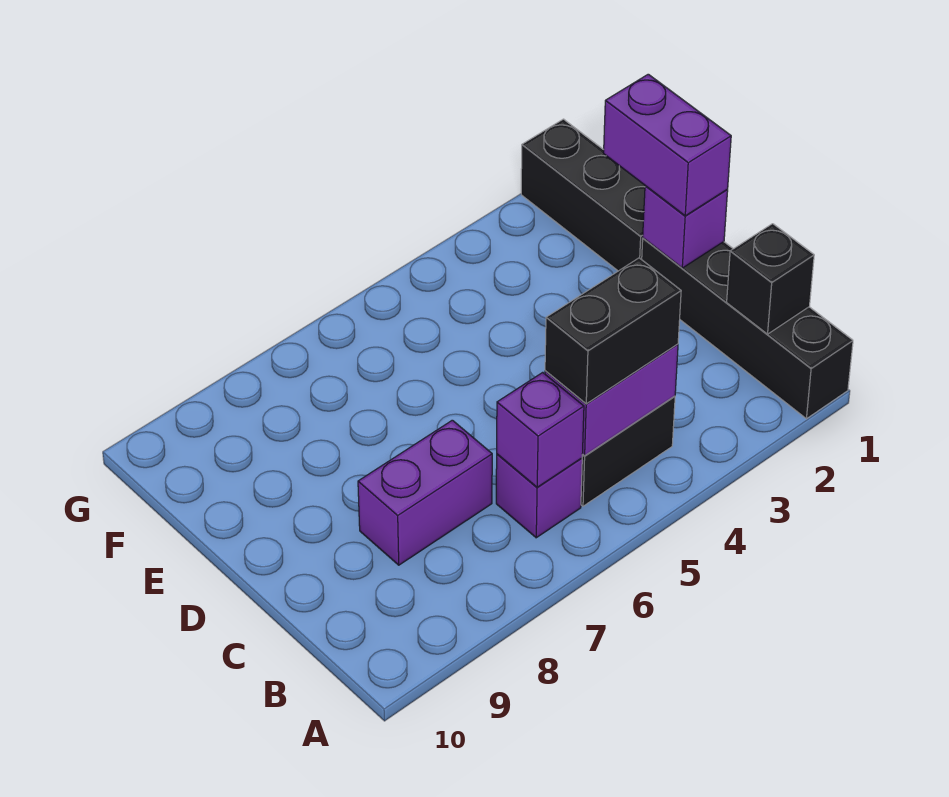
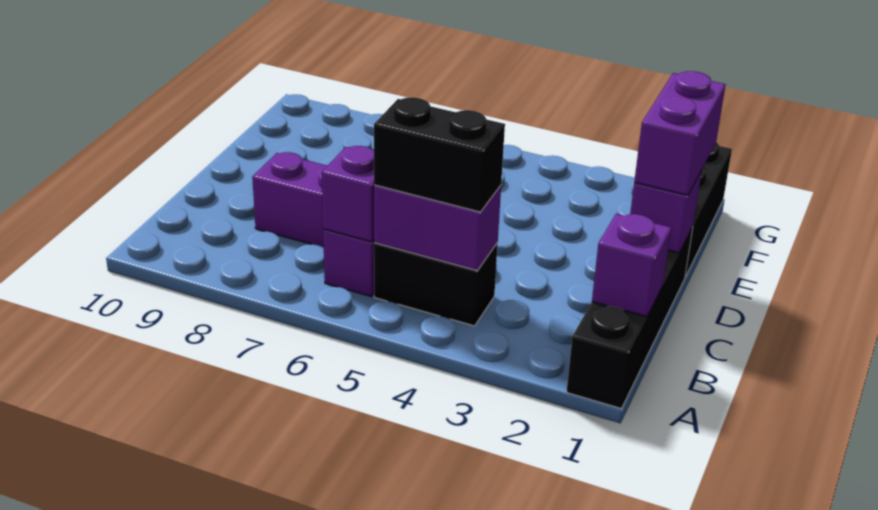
black brick B1 level 2 -> purple brick B1 level 2

